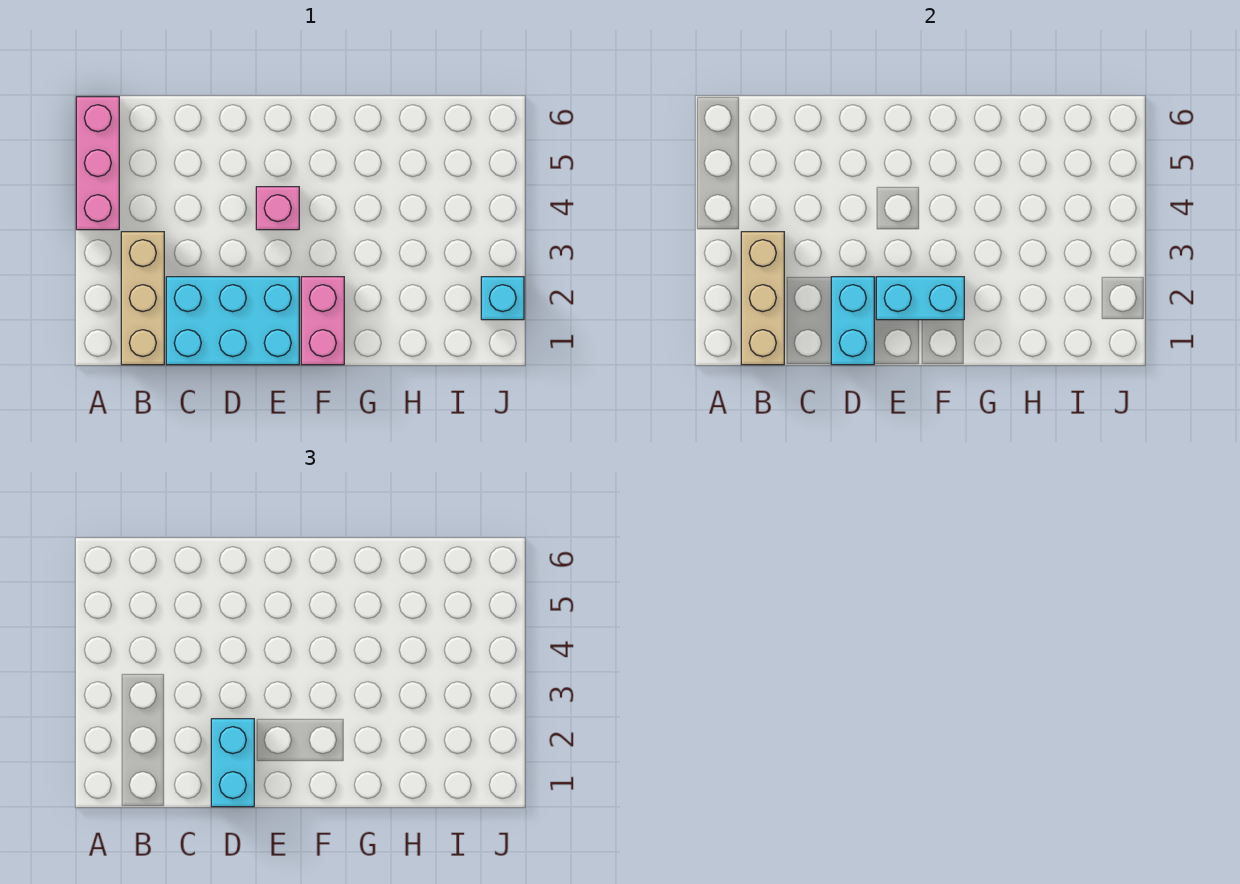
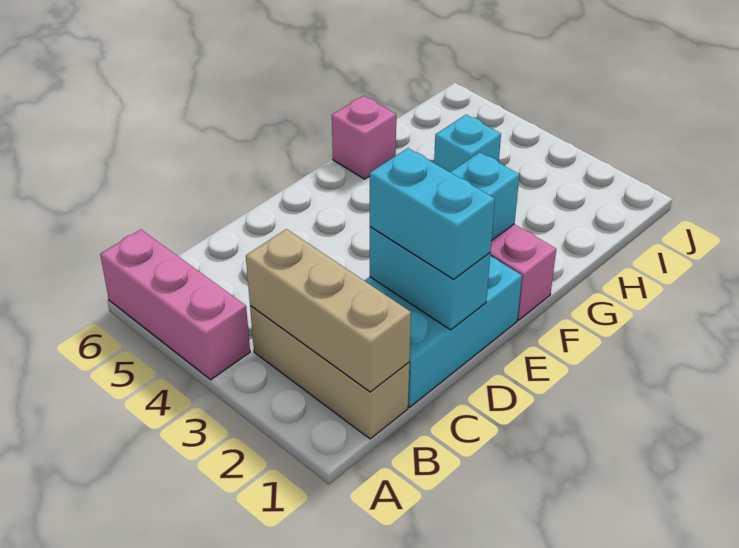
pink brick E4 level 1 -> pink brick G6 level 1
cyan brick J2 level 1 -> cyan brick H4 level 1

